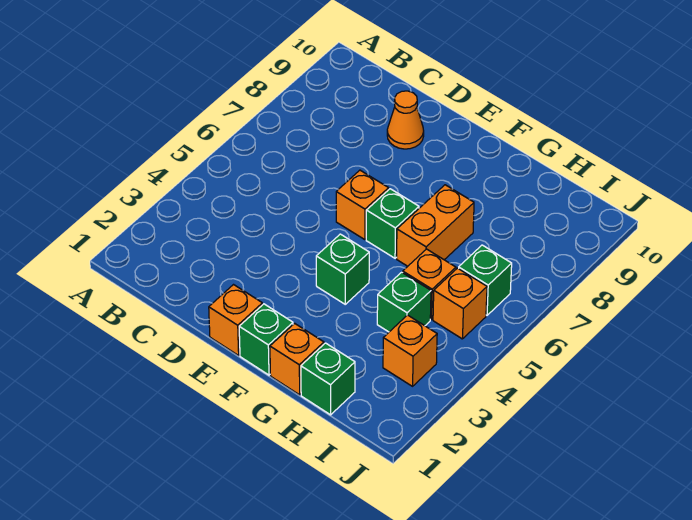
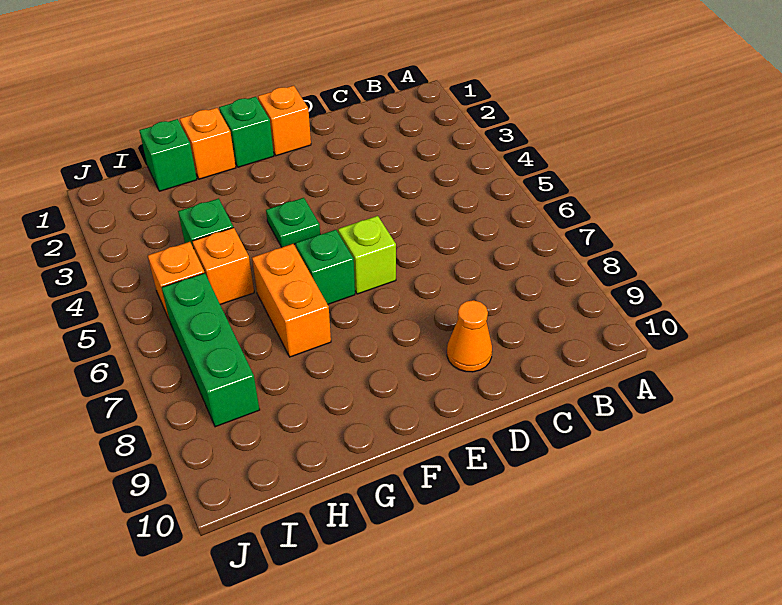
orange brick E6 level 1 -> lime brick E6 level 1
green brick F4 level 1 -> green plate F4 level 1
orange brick I3 level 1 -> none
green brick I6 level 1 -> green brick I6:I8 level 1

